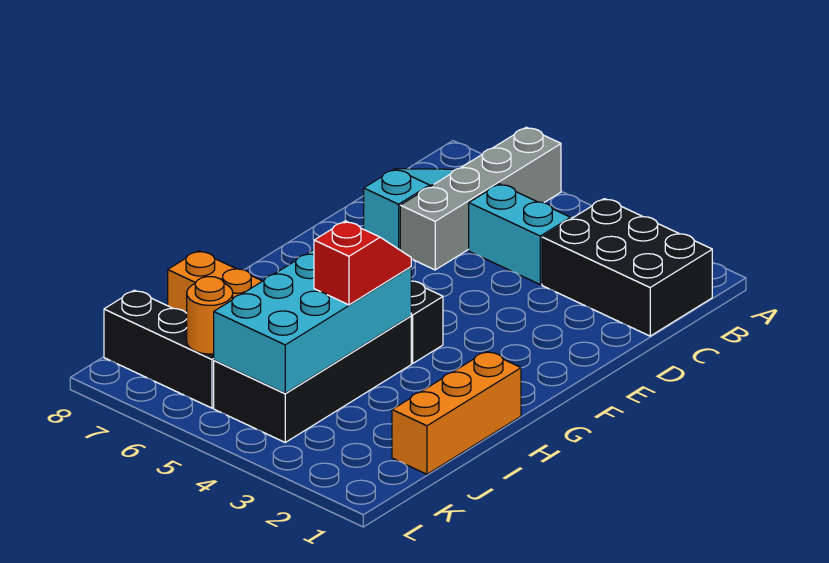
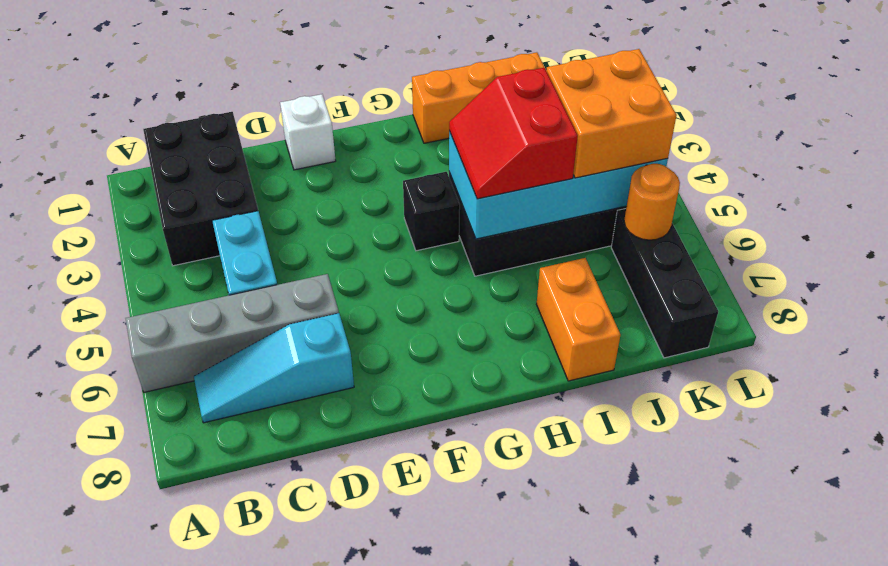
none -> white brick E1 level 1
red slope H4:I4 level 3 top I -> red slope H4:I5 level 3 top I
none -> orange brick J4:K5 level 3

